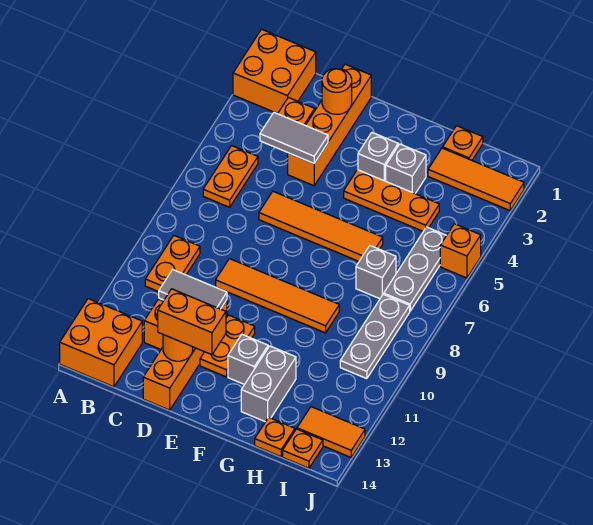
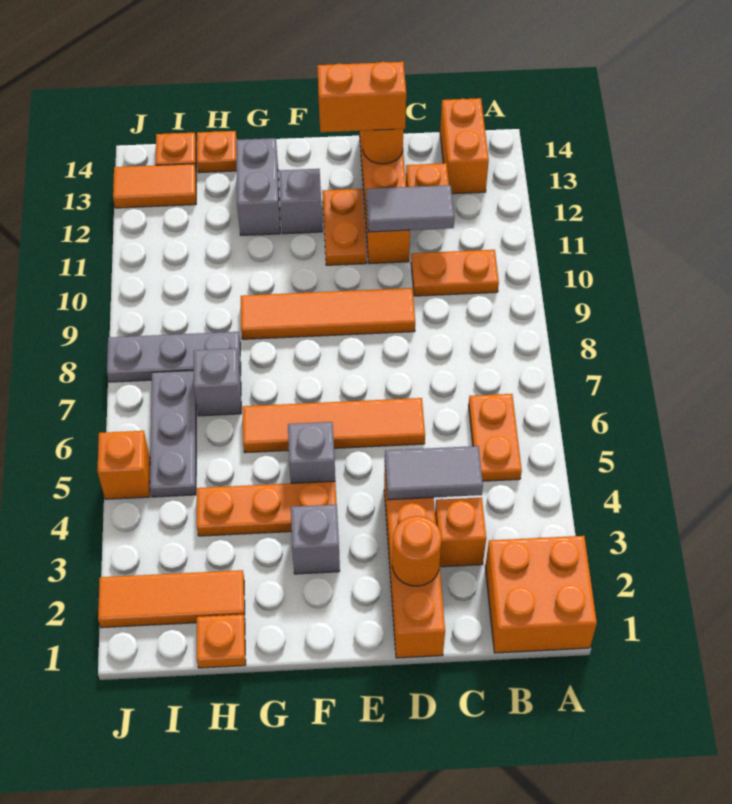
orange brick A13:B14 level 1 -> orange brick B13:B14 level 1
orange plate B9:B10 level 1 -> orange plate B10:C10 level 1
grey brick G3 level 1 -> grey brick F5 level 1
grey plate I8:I10 level 1 -> grey plate H8:J8 level 1

